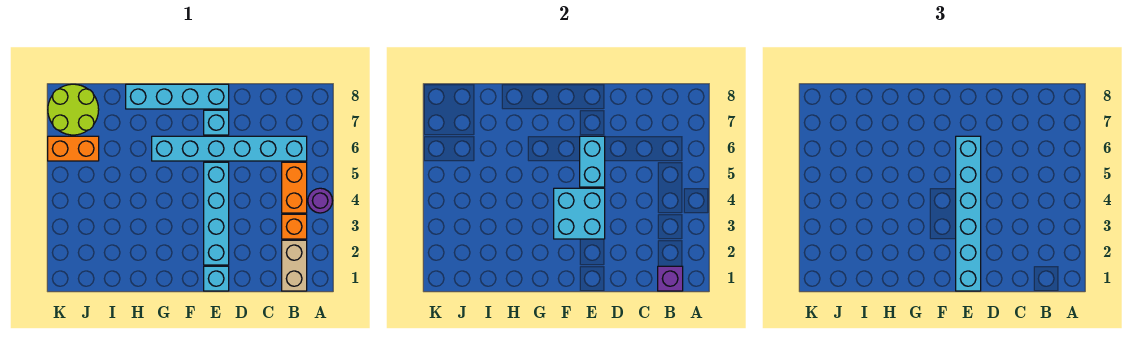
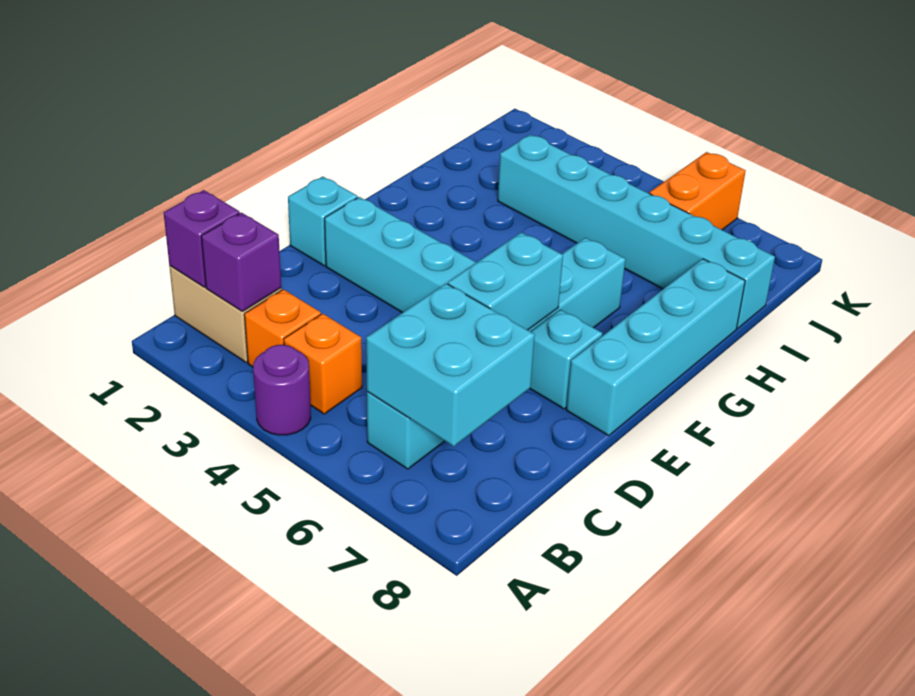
none -> purple brick B2 level 2
orange brick B4:B5 level 1 -> orange brick B4 level 1
cyan brick E1:E6 level 3 -> cyan brick I3:I8 level 1
cyan brick E3:F4 level 2 -> cyan brick B6:C7 level 2
cyan brick E5:E6 level 2 -> cyan brick D6:E6 level 2
lime round brick J7:K8 level 1 -> none

